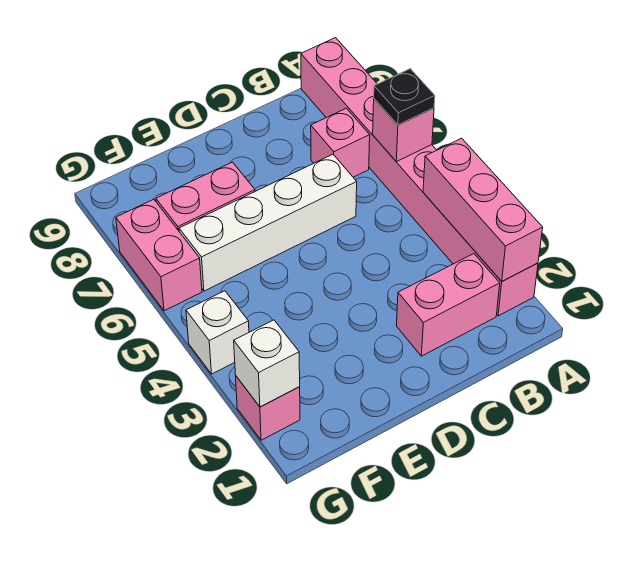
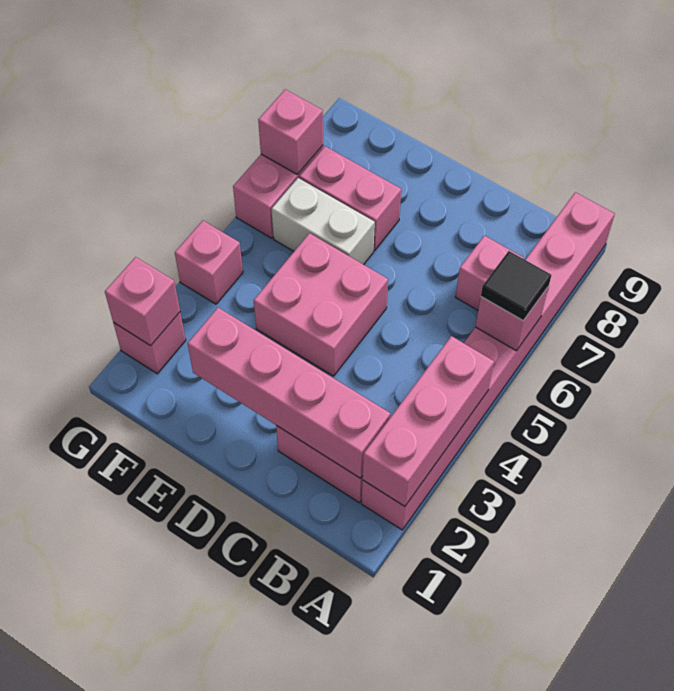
black plate A6 level 3 -> black tile A6 level 3
none -> pink brick B2:E2 level 2
white brick C6:F6 level 1 -> white brick E6:F6 level 1
none -> pink brick D4:E5 level 1
white brick G2 level 2 -> pink brick G2 level 2
white brick G4 level 1 -> pink brick G4 level 1
none -> pink brick G7 level 2

